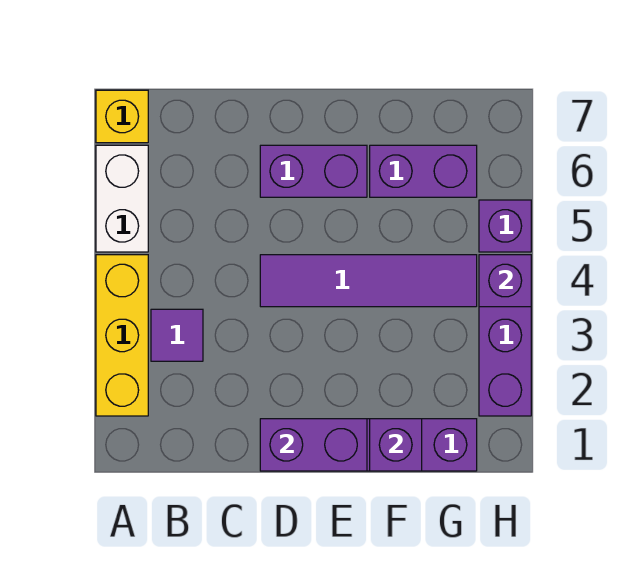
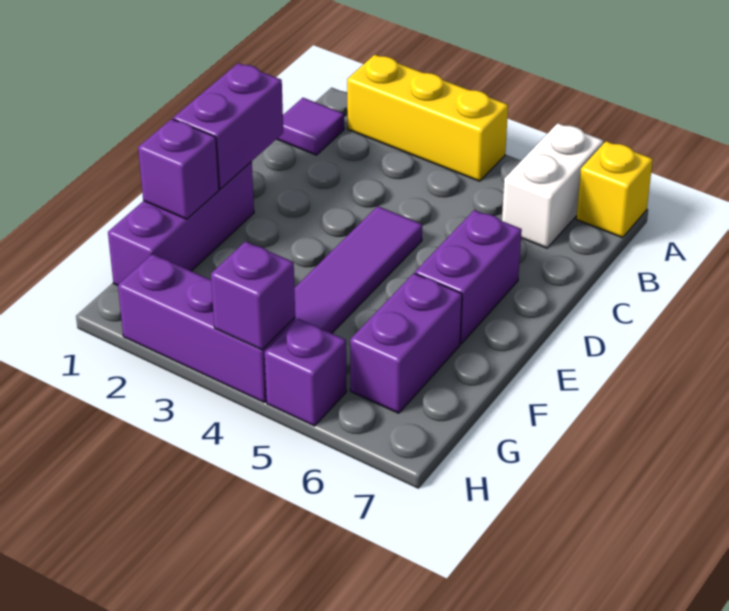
white brick A5:A6 level 1 -> white brick A6:B6 level 1
purple tile B3 level 1 -> purple tile B1 level 1

